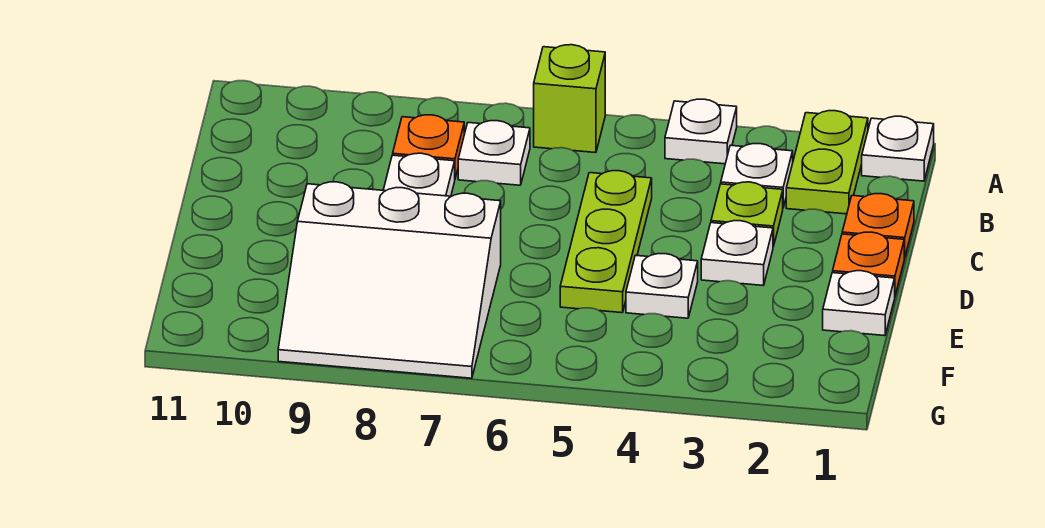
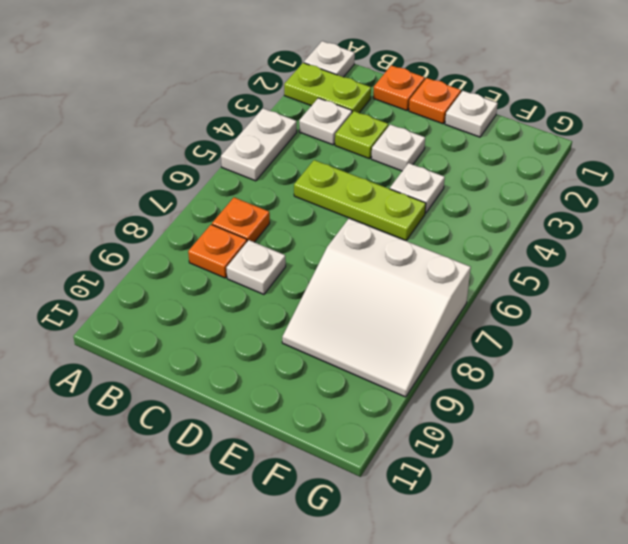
white plate A4 level 1 -> white plate A4:A5 level 1
lime brick A6 level 1 -> none
white plate B7 level 1 -> orange plate B7 level 1
white slope E7:G9 level 1 top E -> white slope E7:G9 level 1 top 7

